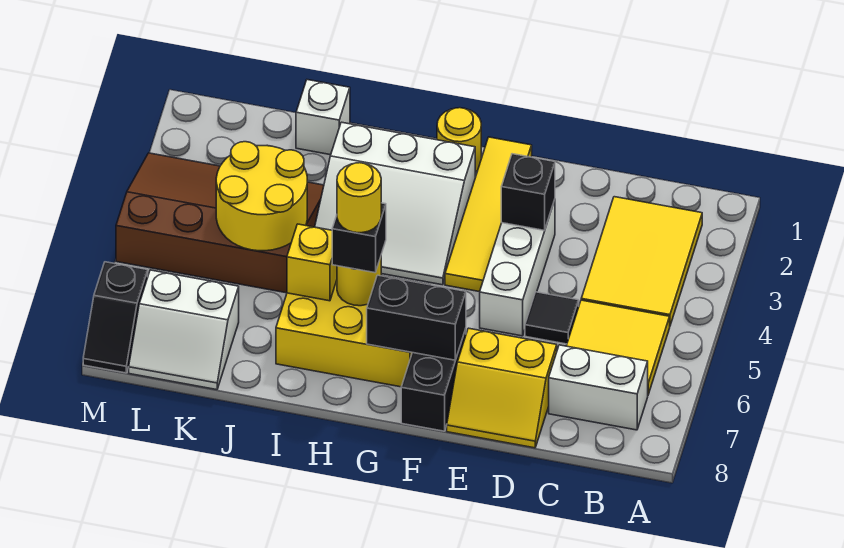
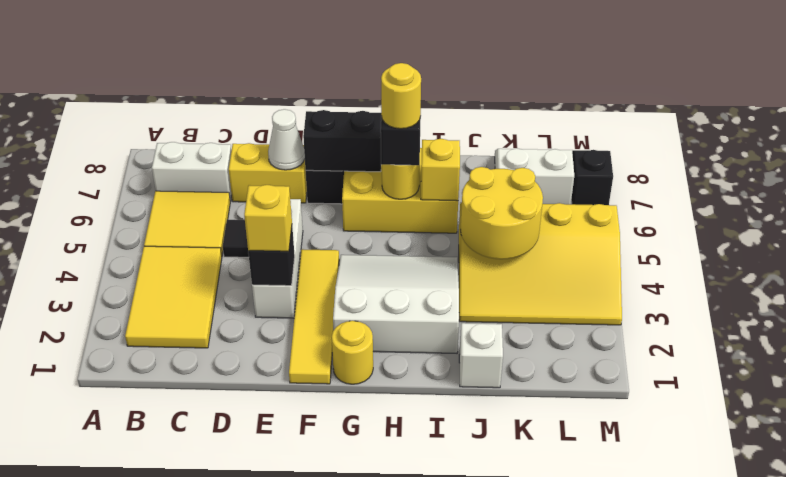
none -> yellow brick E3 level 3
none -> white cone E7 level 2
brown slope J3:M5 level 1 top 5 -> yellow slope J3:M5 level 1 top 5

